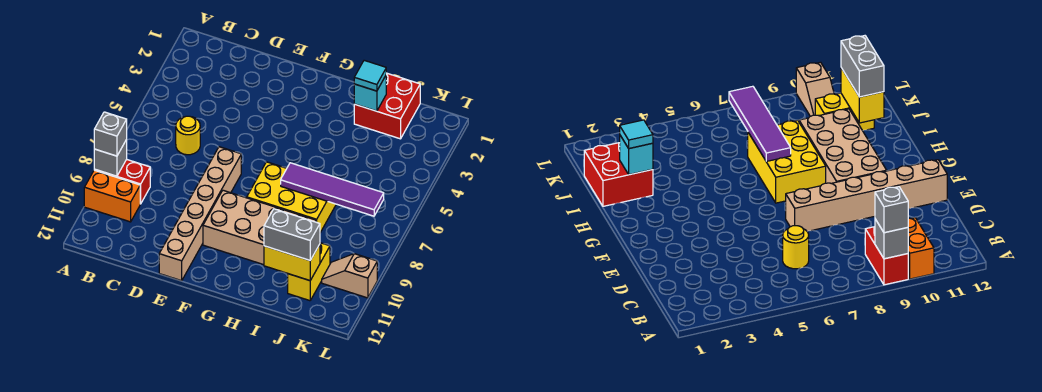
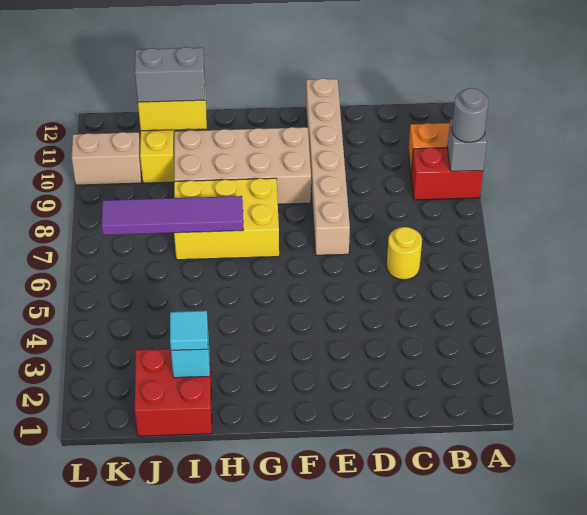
grey brick A9 level 3 -> grey round brick A9 level 3
tan slope K10:L10 level 1 top L -> tan brick K10:L10 level 1

